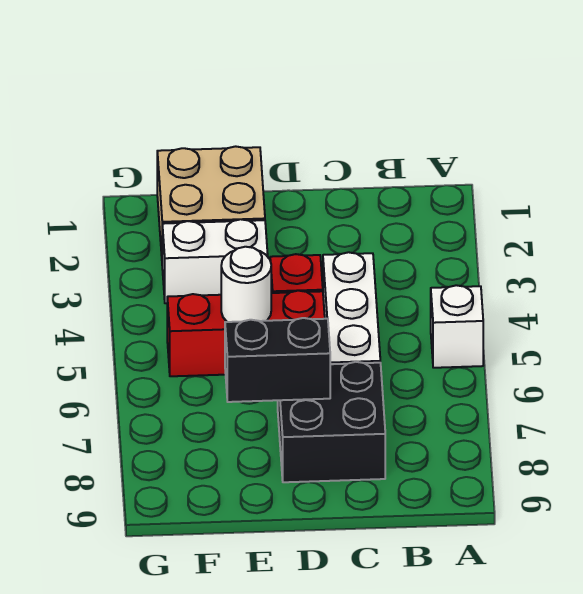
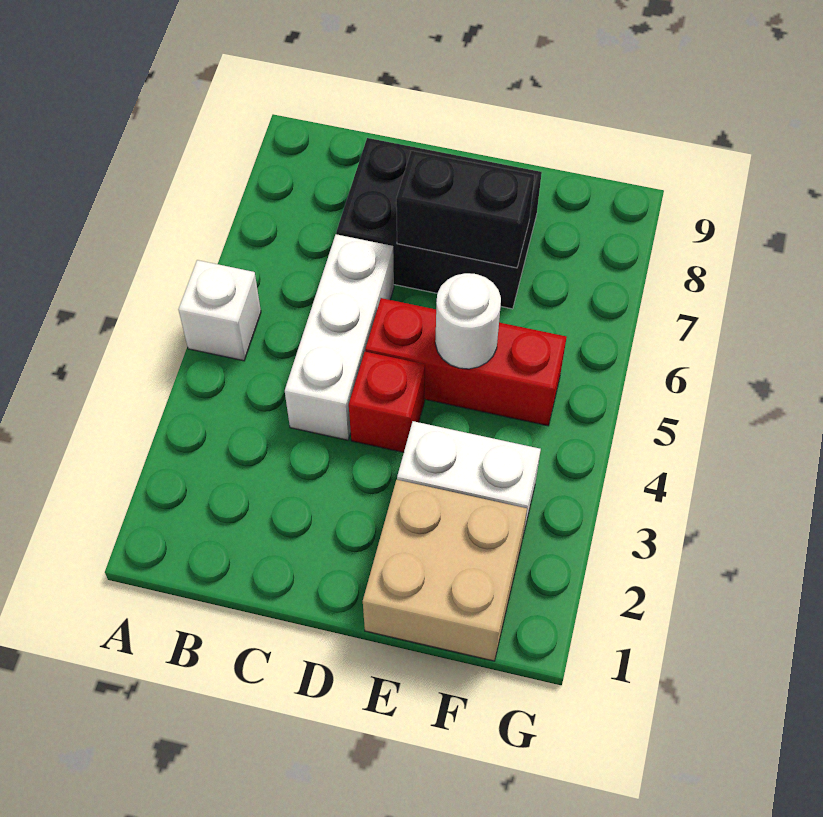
black brick C7:D8 level 1 -> black brick C7:E8 level 1

